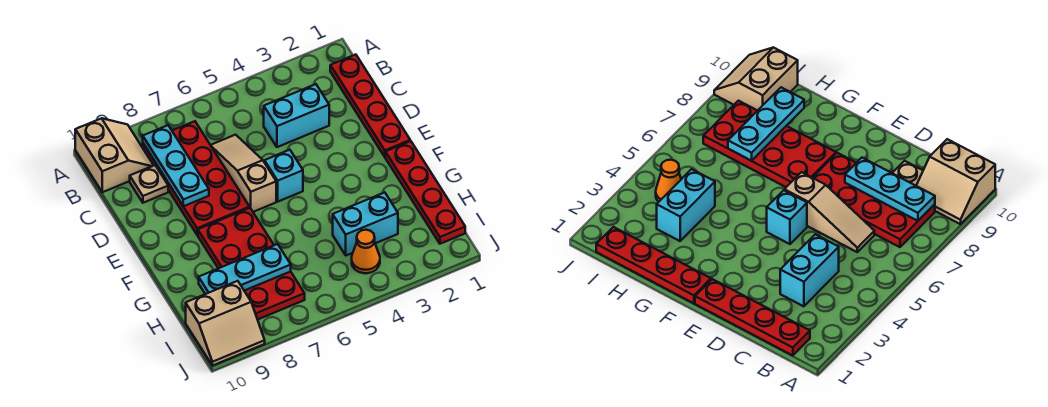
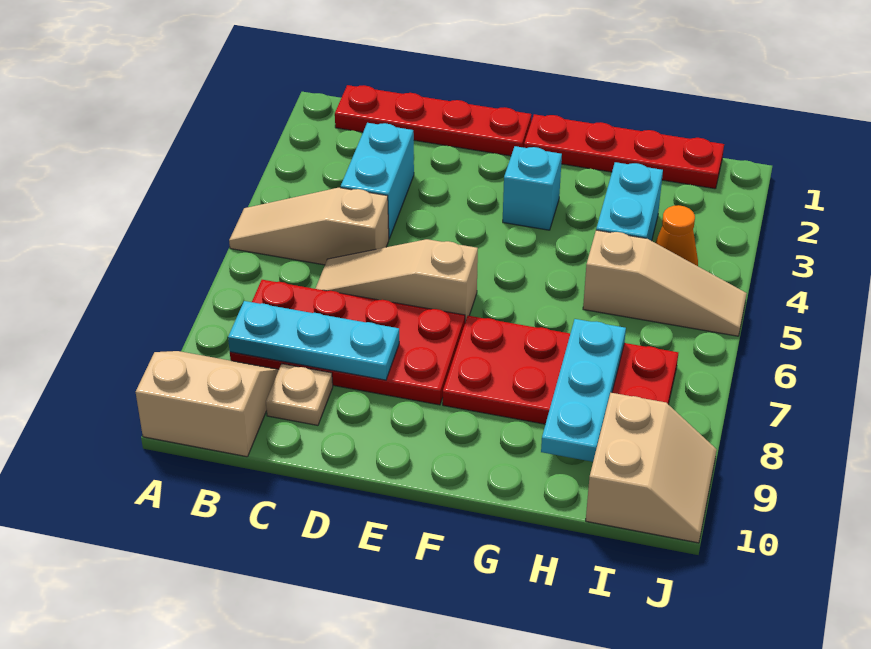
none -> tan slope A5:C5 level 1 top C
cyan brick E5 level 1 -> cyan brick F3 level 1
none -> tan slope H5:J5 level 1 top H

